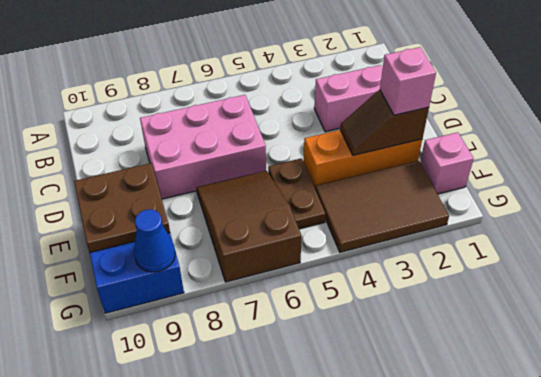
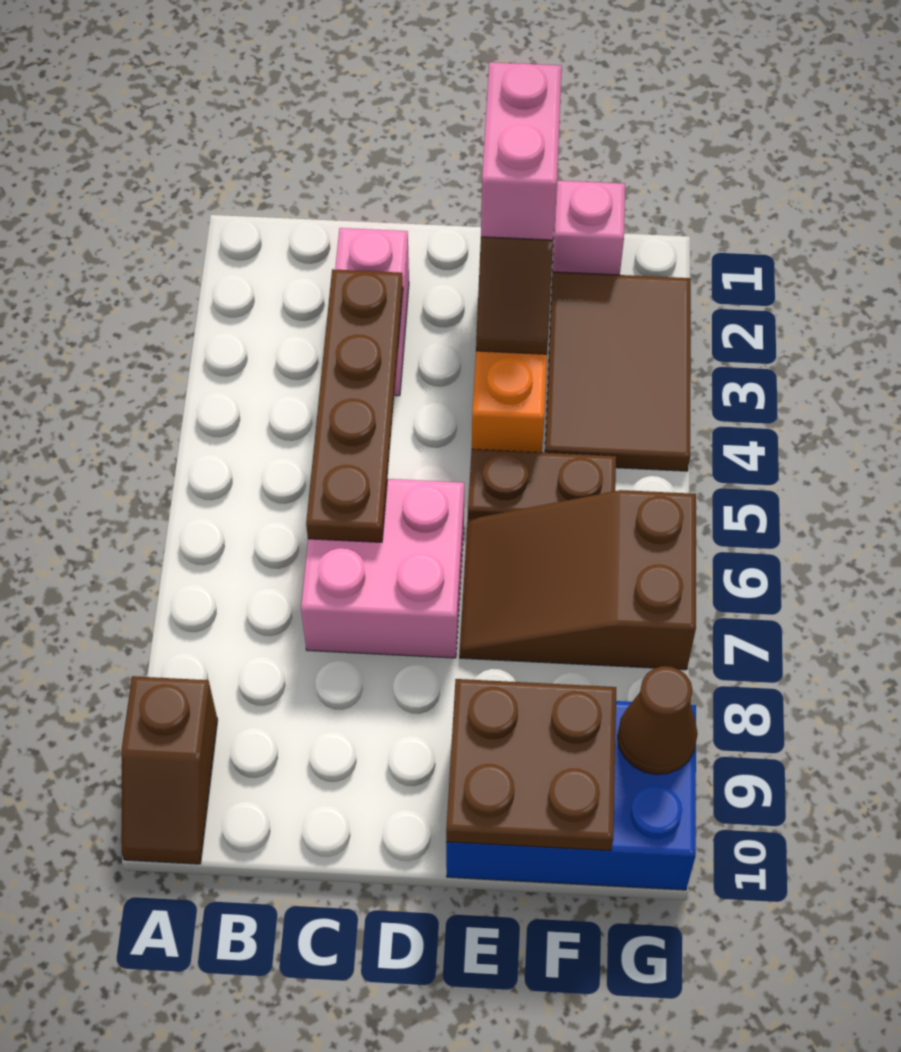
none -> brown slope A9:A10 level 1 top 9
none -> brown plate C3:C6 level 2
pink brick C6:D8 level 1 -> pink brick C6:D7 level 1
pink brick E2 level 3 -> pink brick E1:E2 level 3
blue cone G9 level 2 -> brown cone G9 level 2

